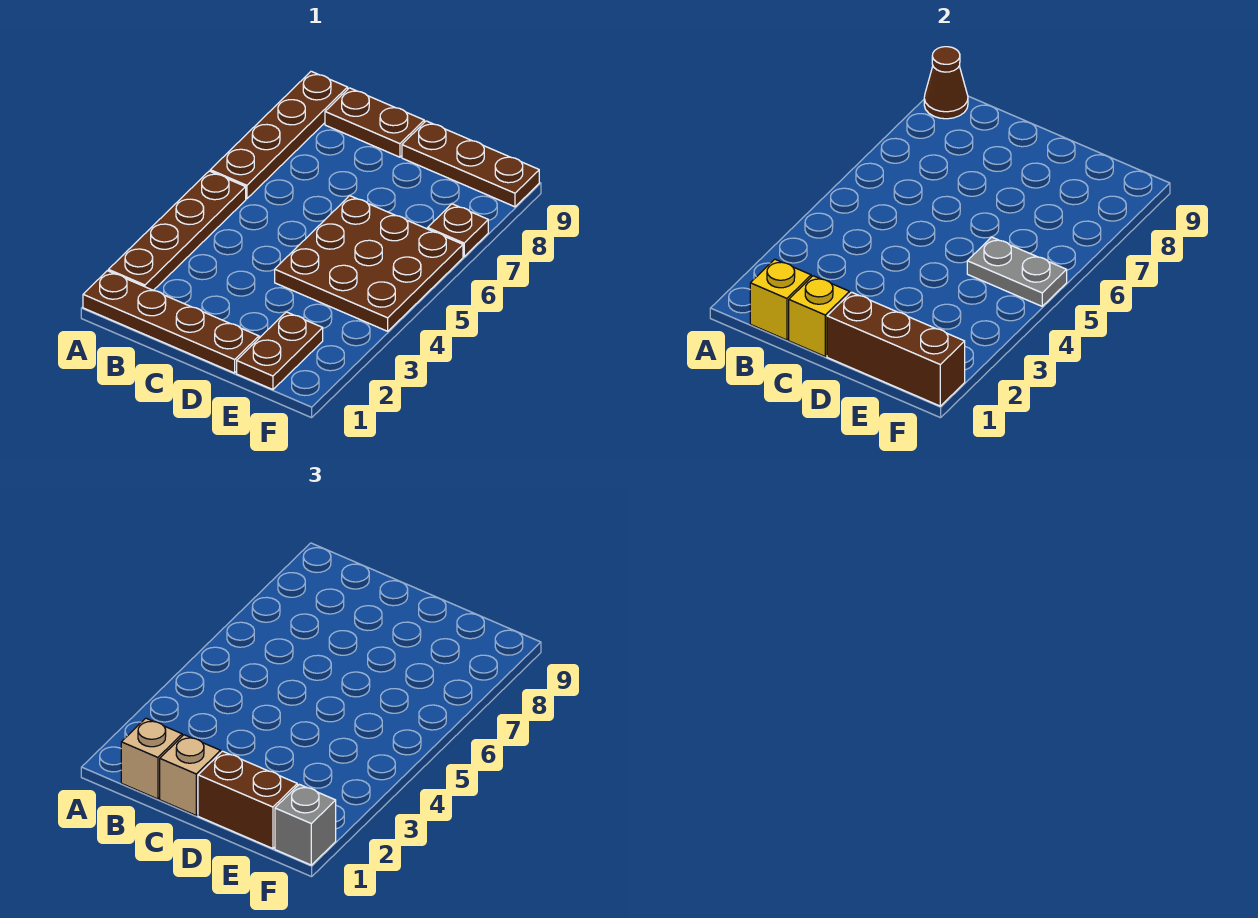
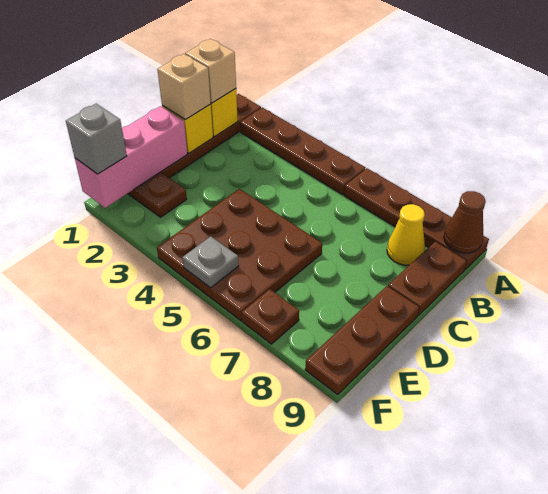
none -> yellow cone B8 level 1
brown brick D1:F1 level 2 -> pink brick D1:F1 level 2
brown brick D1:E1 level 3 -> none
grey plate E5:F5 level 2 -> grey plate F5 level 2

